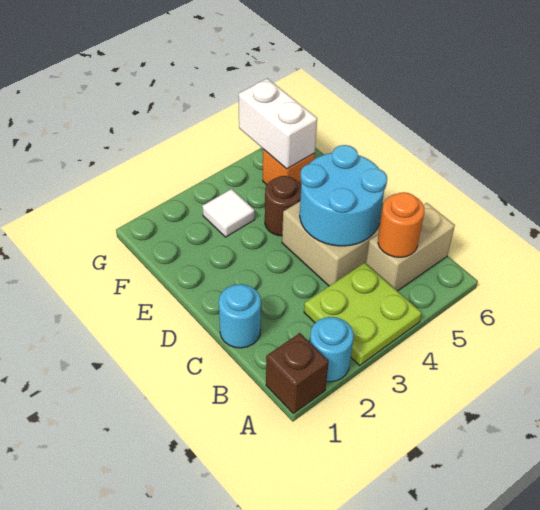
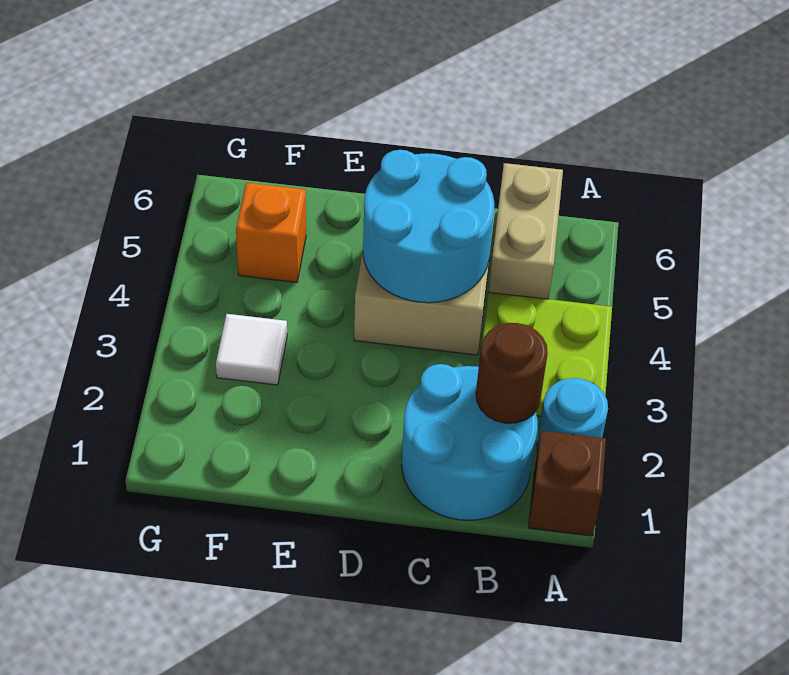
orange round brick B5 level 2 -> none
cyan round brick C1 level 1 -> cyan round brick B1:C2 level 1
brown round brick E4 level 1 -> brown round brick B2 level 2
white brick F5:G5 level 2 -> none

